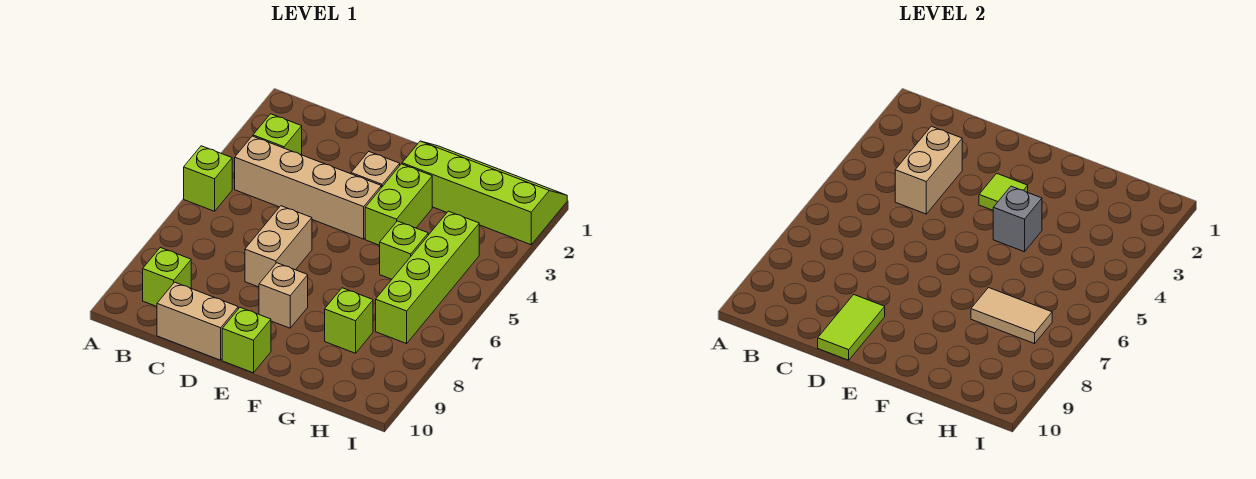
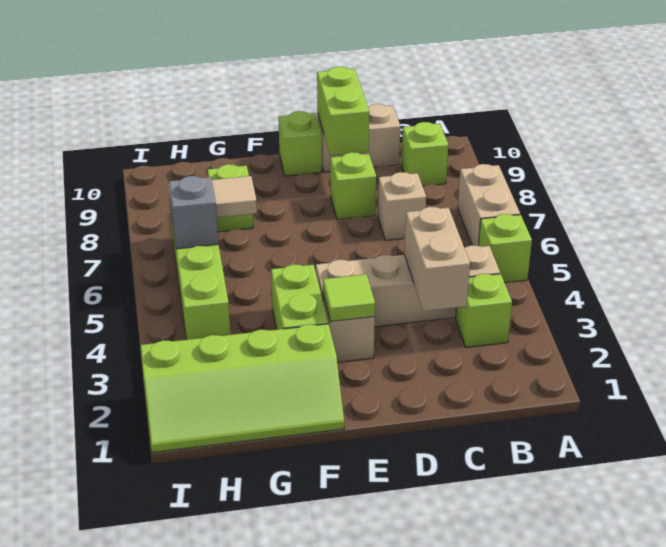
tan brick D6:D7 level 1 -> tan brick A6:A7 level 1
lime tile D9:D10 level 2 -> lime brick D9:D10 level 2
tan brick E8 level 1 -> tan brick C7 level 1
grey brick F4 level 2 -> grey brick H6 level 2
lime brick G5 level 1 -> lime brick D8 level 1

